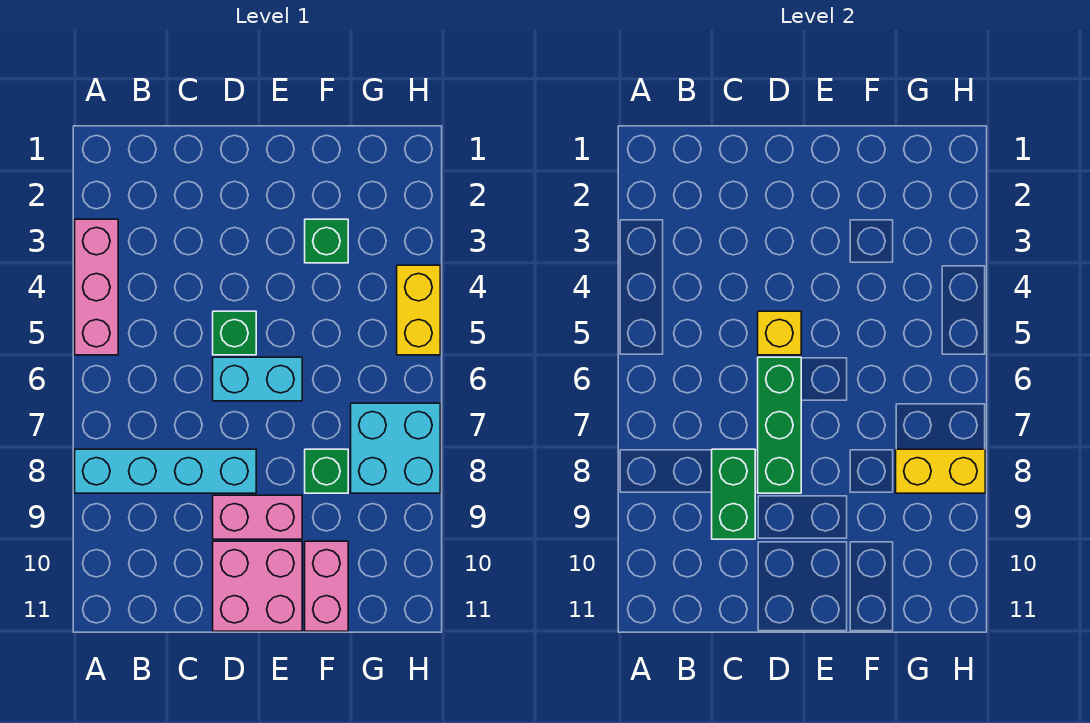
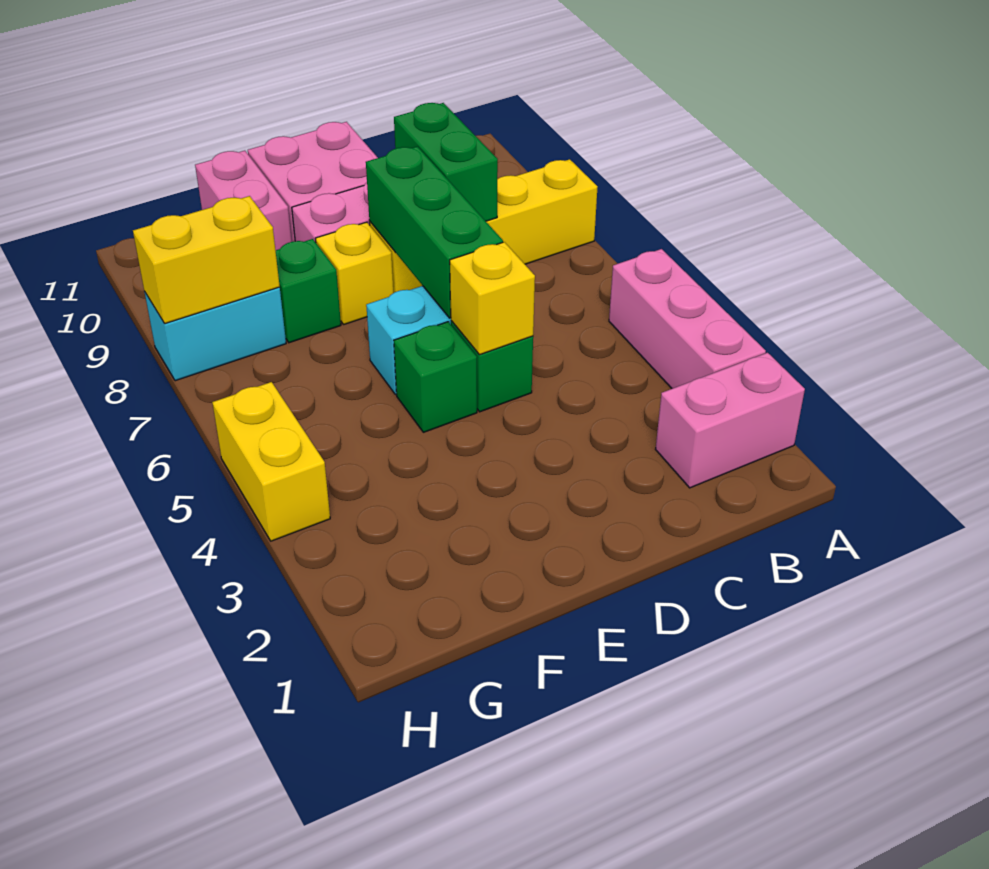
none -> pink brick A2:B2 level 1
cyan brick A8:D8 level 1 -> yellow brick A8:D8 level 1
none -> yellow brick E8 level 1
green brick F3 level 1 -> green brick E5 level 1
cyan brick G7:H8 level 1 -> cyan brick G8:H8 level 1

